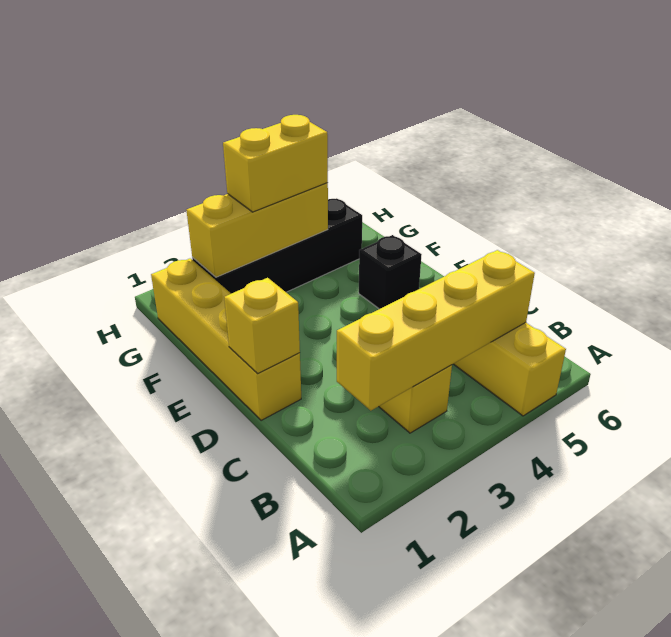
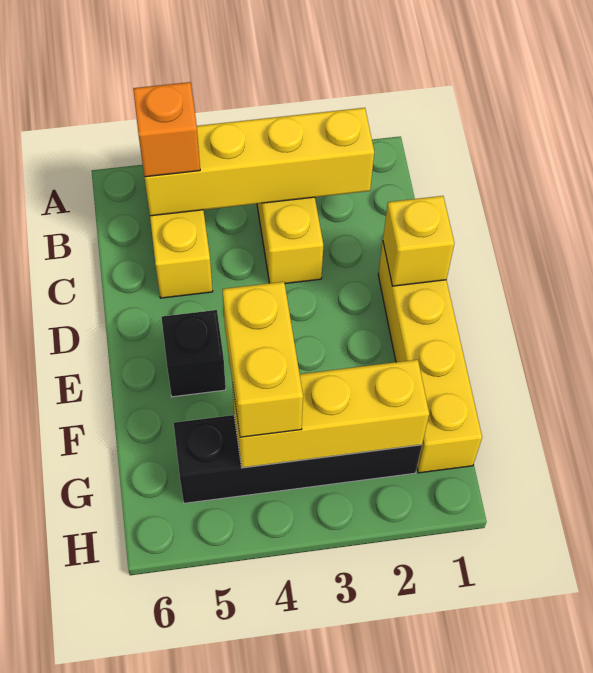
none -> orange brick B5 level 3
yellow brick G3:G4 level 3 -> yellow brick F4:G4 level 3

